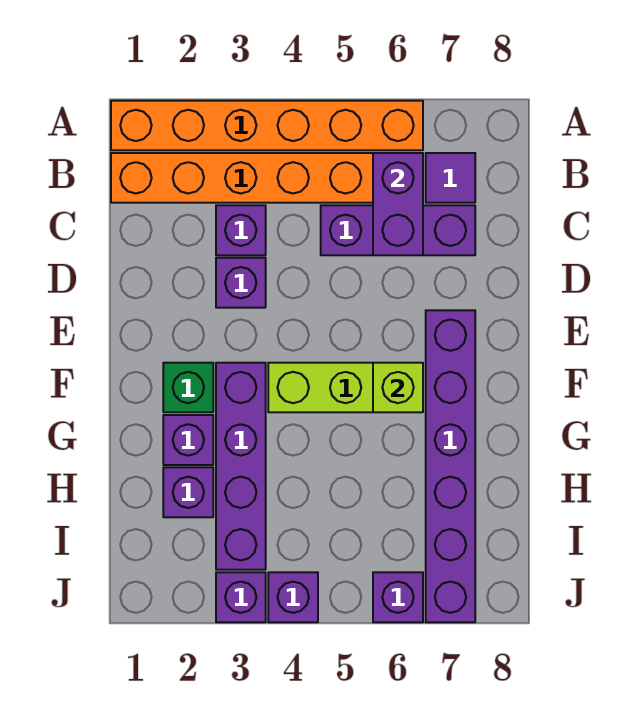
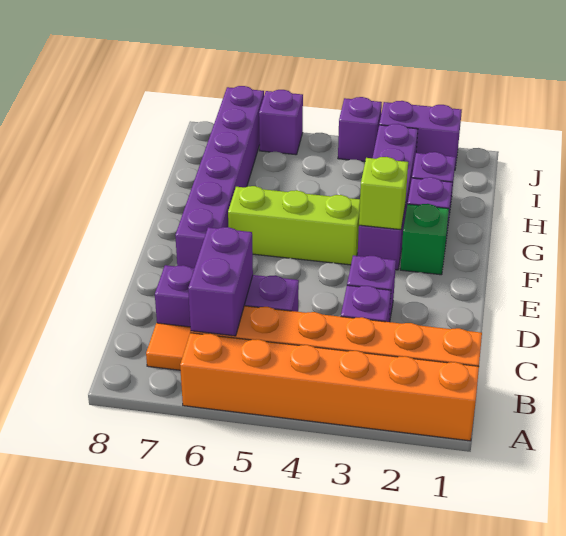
purple tile B7 level 1 -> orange tile B7 level 1
lime brick F6 level 2 -> lime brick F3 level 2
purple brick J3 level 1 -> purple brick J2:J3 level 1

